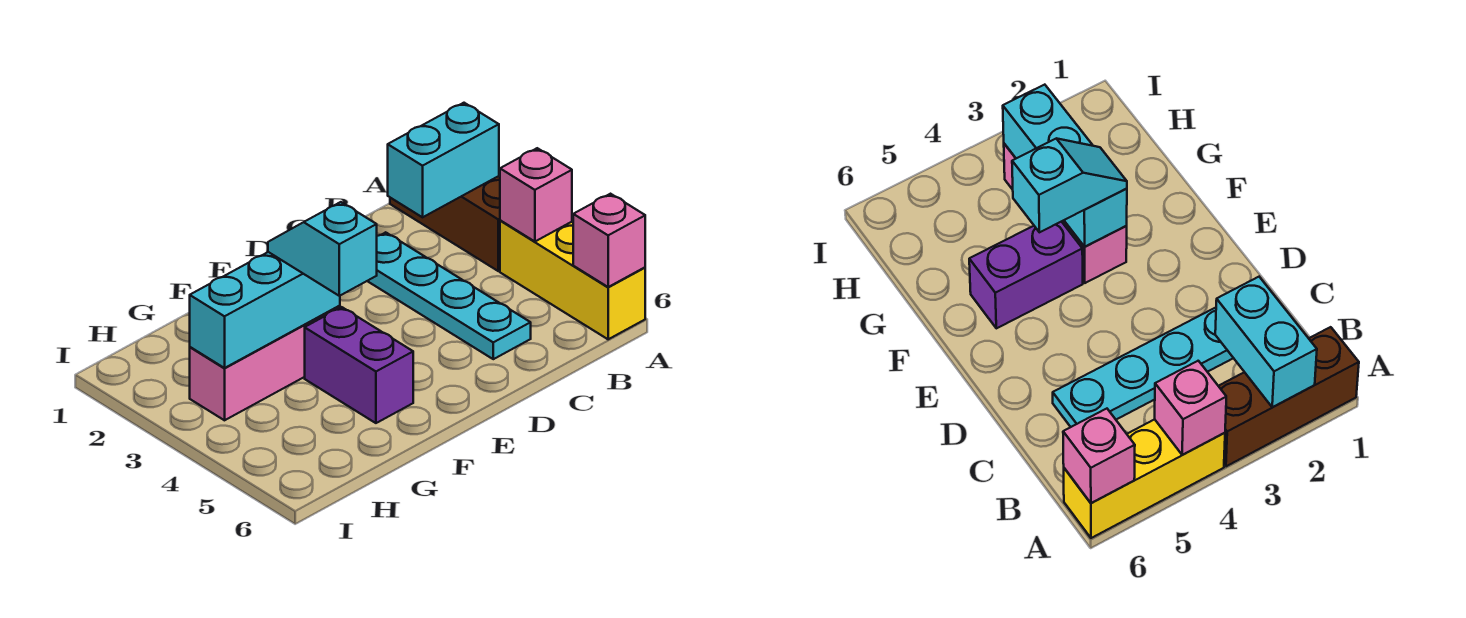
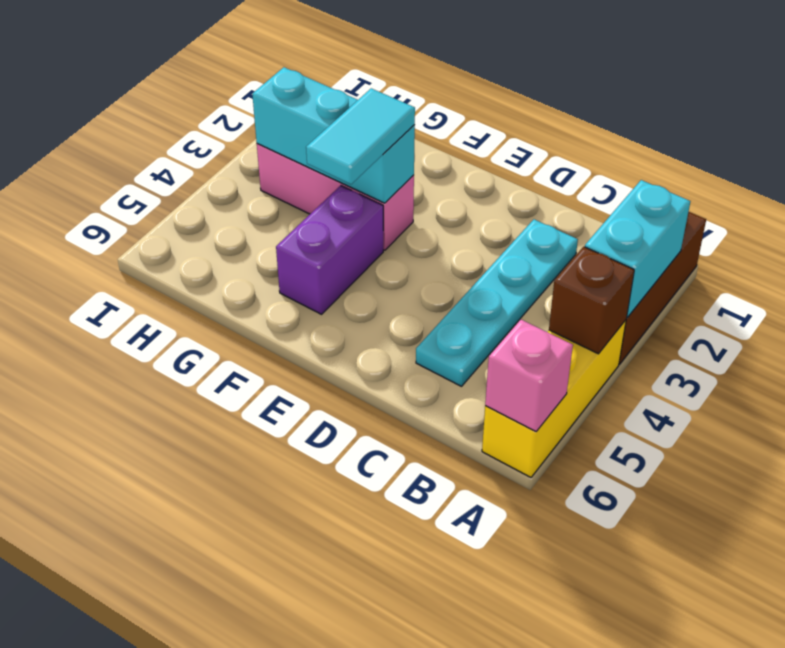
cyan brick A2:B2 level 2 -> cyan brick A2:A3 level 2
pink brick A4 level 2 -> brown brick A4 level 2
cyan slope F3:F4 level 3 top 4 -> cyan tile F3:F4 level 3

